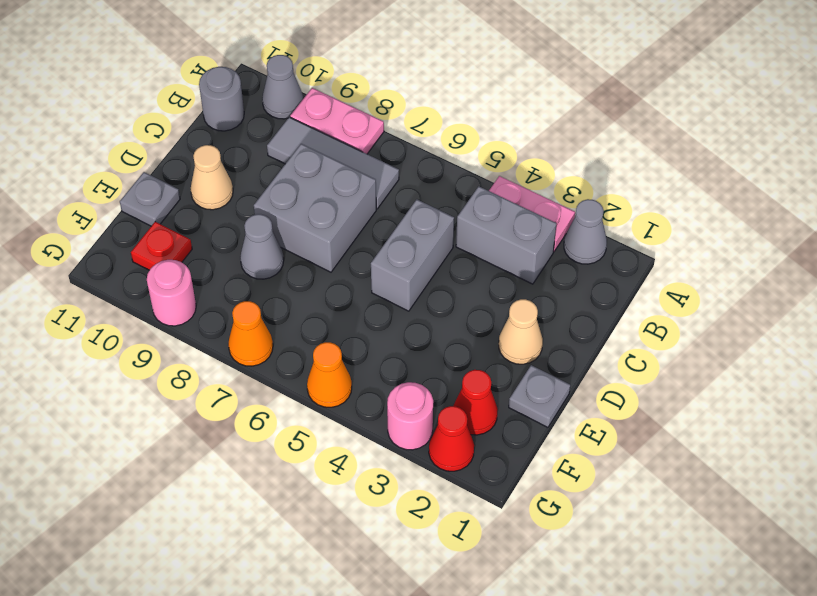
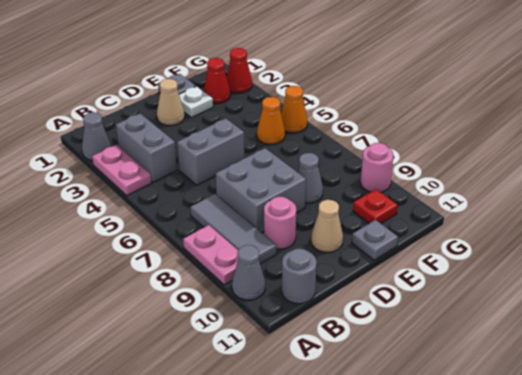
none -> white plate E2 level 1
pink round brick G3 level 1 -> pink round brick C9 level 1
orange cone G7 level 1 -> orange cone F5 level 1

